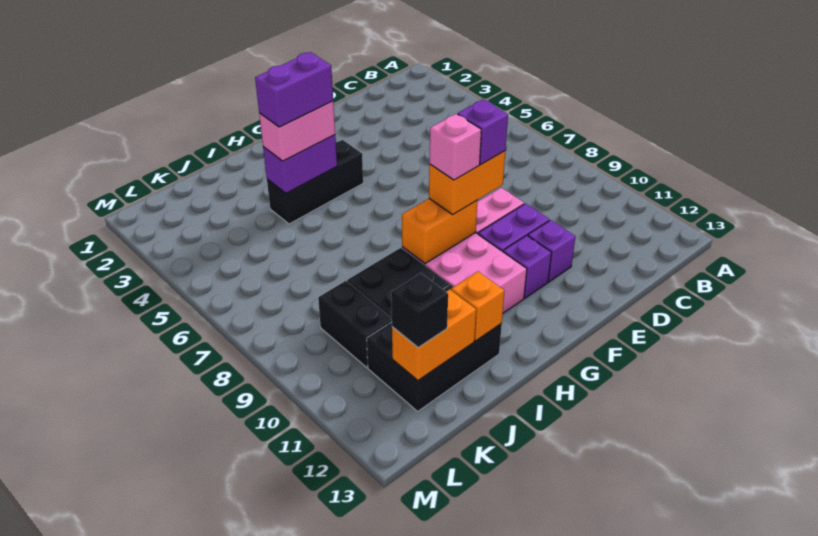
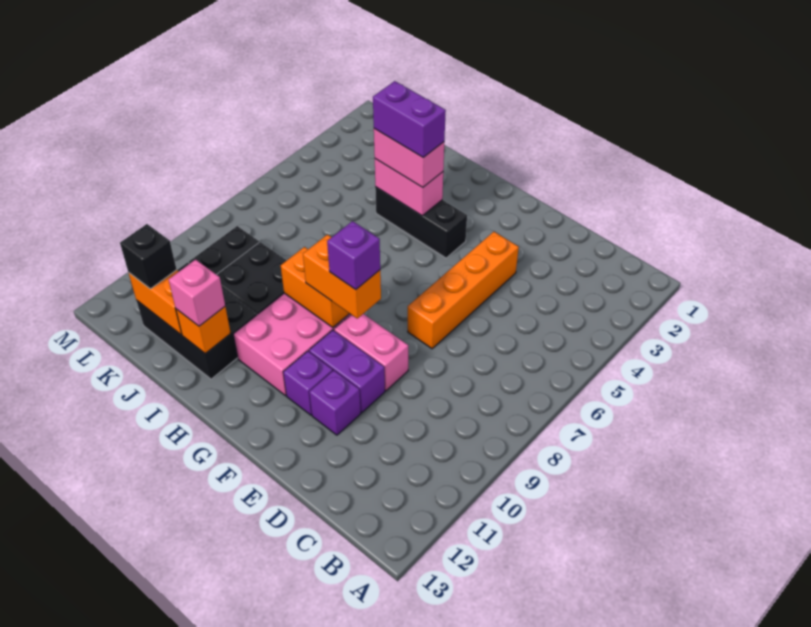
none -> orange brick E4:E7 level 1
pink brick G9 level 4 -> pink brick I12 level 3
purple brick H4:I4 level 2 -> pink brick H4:I4 level 2

